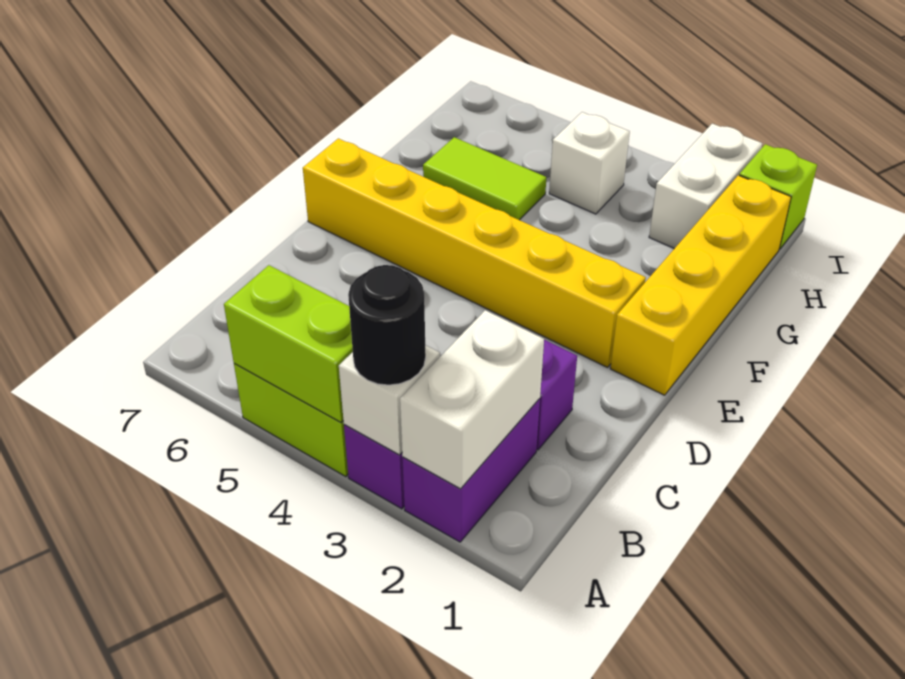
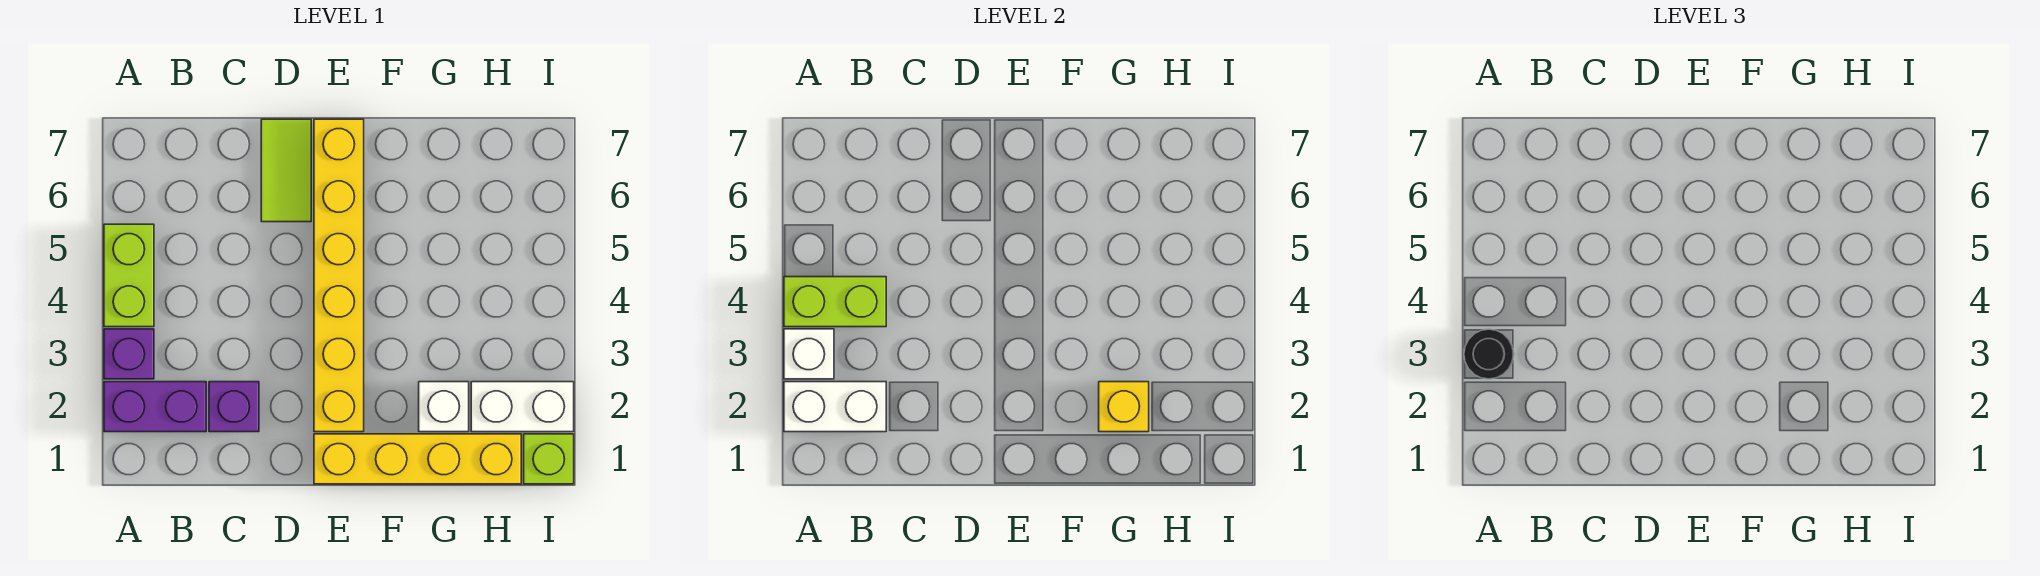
lime brick A4:A5 level 2 -> lime brick A4:B4 level 2
none -> yellow brick G2 level 2
lime tile G5:G6 level 1 -> lime tile D6:D7 level 1
white brick H4 level 1 -> white brick G2 level 1

